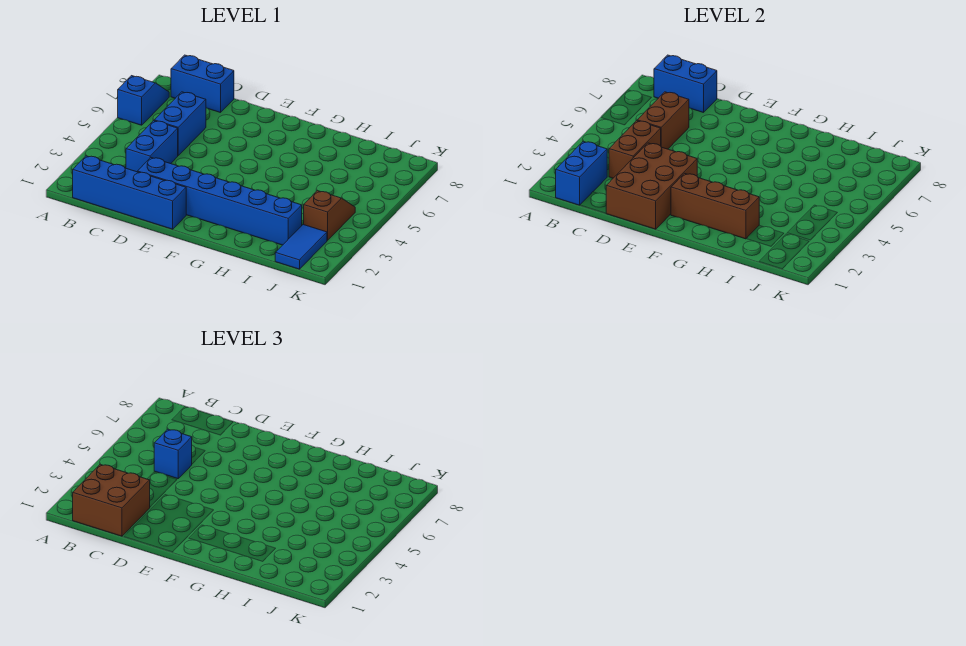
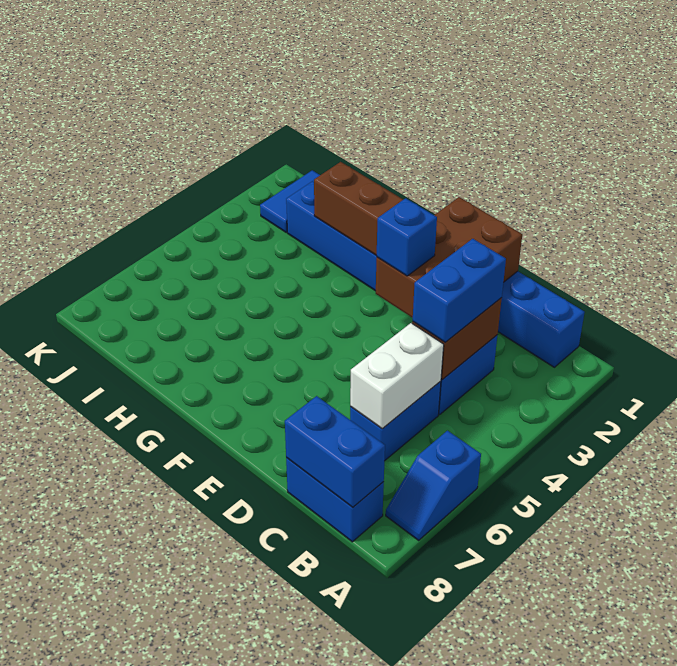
blue brick B1:B2 level 2 -> blue brick C3:C4 level 3
brown brick B1:C2 level 3 -> none
brown brick C5:C6 level 2 -> white brick C5:C6 level 2
blue brick C5 level 3 -> blue brick E3 level 3
brown slope J3:J4 level 1 top 3 -> none

